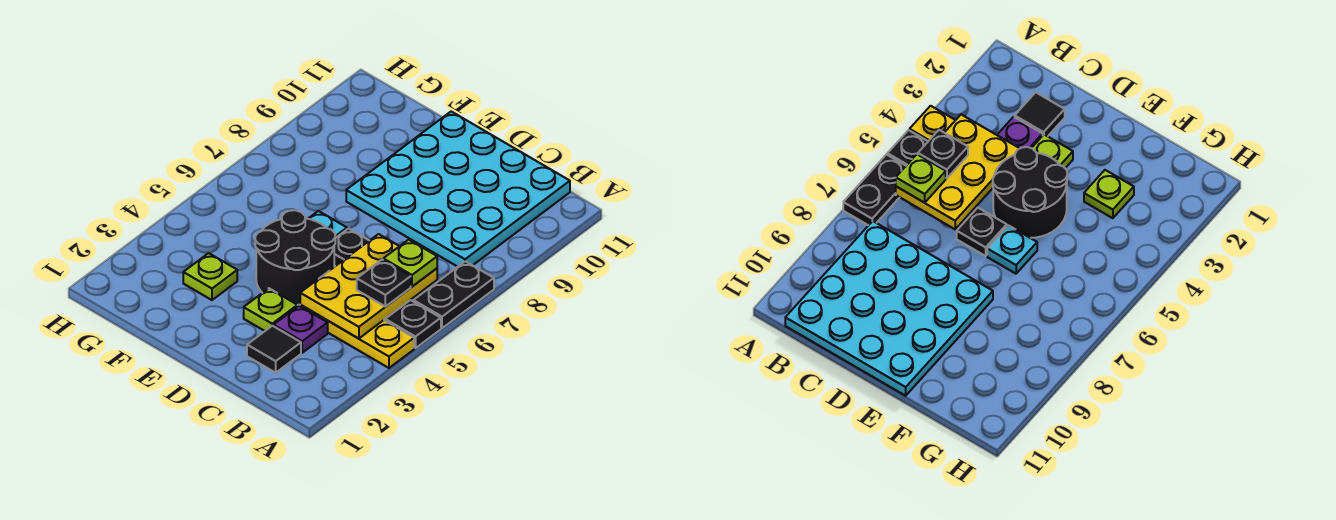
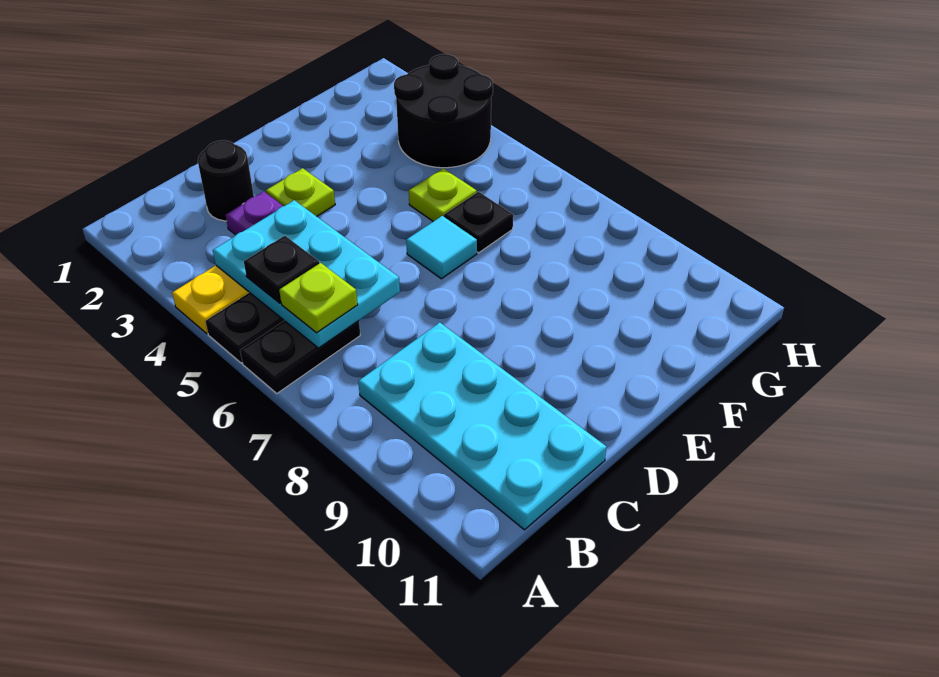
black plate A6:A7 level 1 -> black plate A6:B6 level 1
yellow plate B4:C6 level 2 -> cyan plate B4:C6 level 2
cyan plate B8:E11 level 1 -> cyan plate B8:C11 level 1
black tile C2 level 1 -> black round brick C2 level 1
black round brick D4:E5 level 1 -> black round brick G3:H4 level 1
black plate D6 level 1 -> black plate F6 level 1
cyan plate E6 level 1 -> cyan tile E6 level 1
lime plate F3 level 1 -> lime plate F5 level 1

